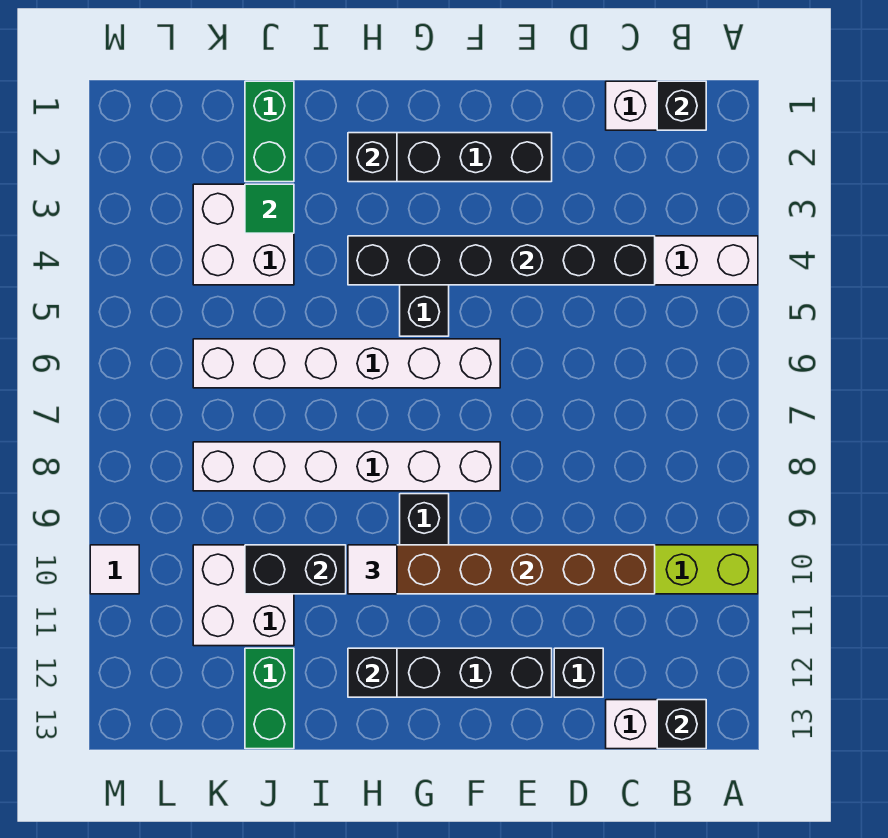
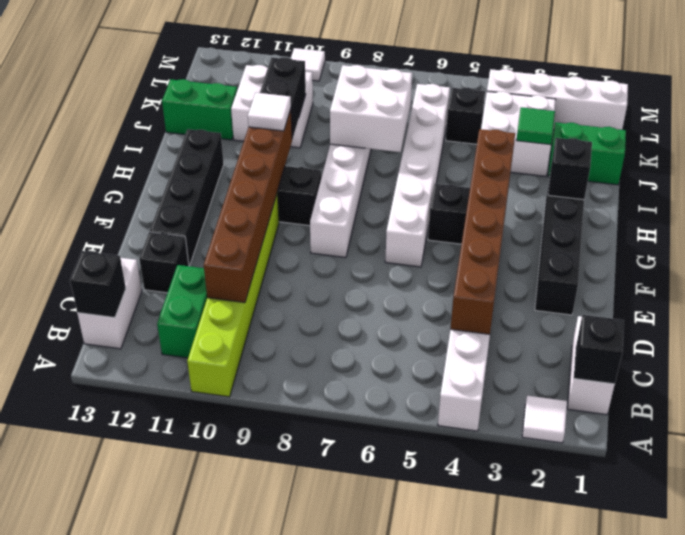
none -> white tile A2 level 1
none -> green brick B11:C11 level 1
black brick C4:H4 level 2 -> brown brick C4:H4 level 2
black brick H12 level 2 -> black brick K5 level 1
none -> white brick I7:J8 level 2
none -> white brick L1:L4 level 1

